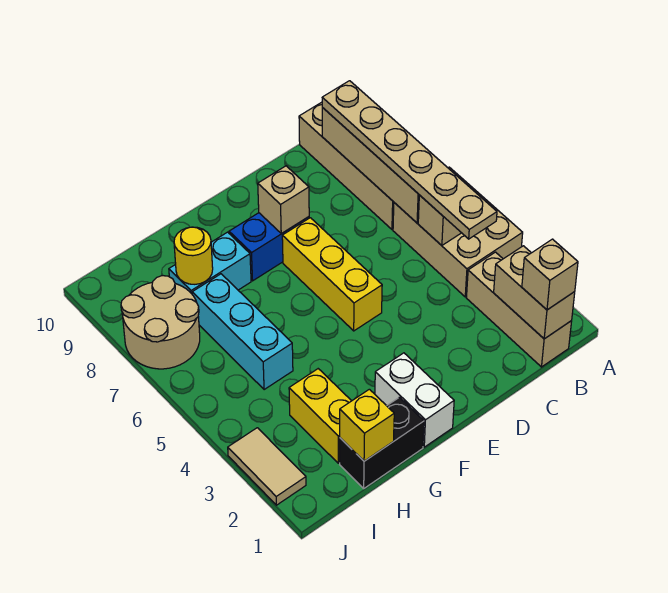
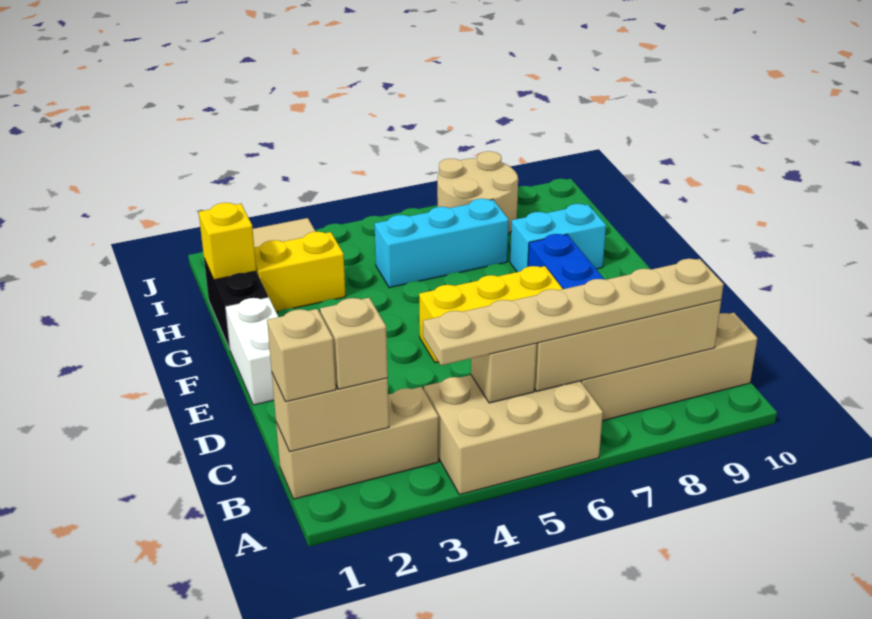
tan brick E8 level 2 -> tan brick B2 level 3
white brick F1:F2 level 1 -> white brick E1:F1 level 1
cyan brick G8:H8 level 1 -> cyan brick G8:G9 level 1
yellow round brick H8 level 2 -> none

